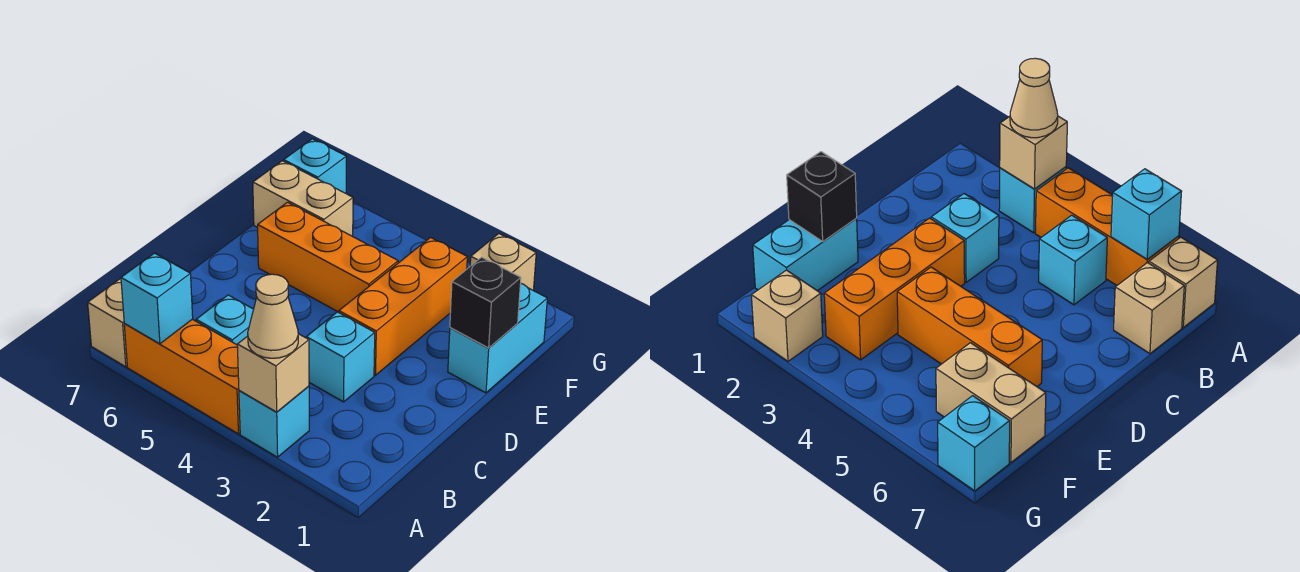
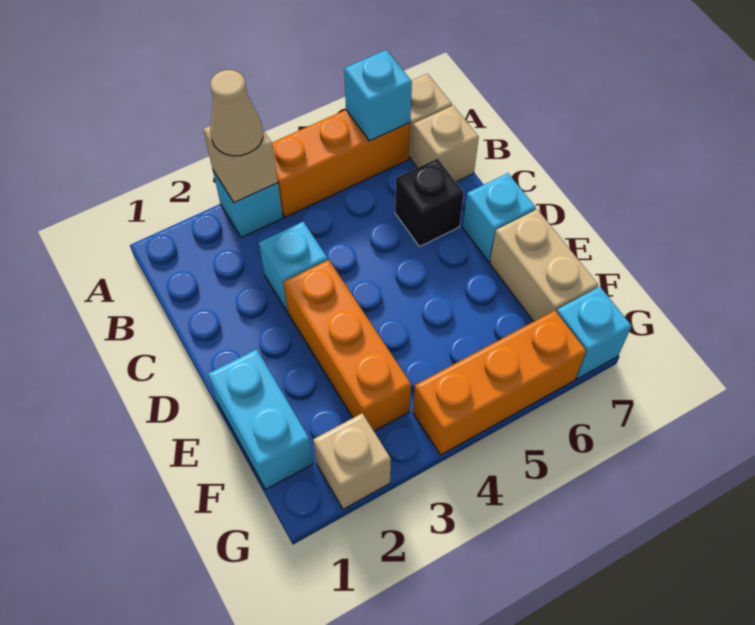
cyan brick B5 level 1 -> cyan brick D7 level 1
black brick E1 level 2 -> black brick C6 level 1
orange brick E4:E6 level 1 -> orange brick G4:G6 level 1
tan brick F6:F7 level 1 -> tan brick E7:F7 level 1

